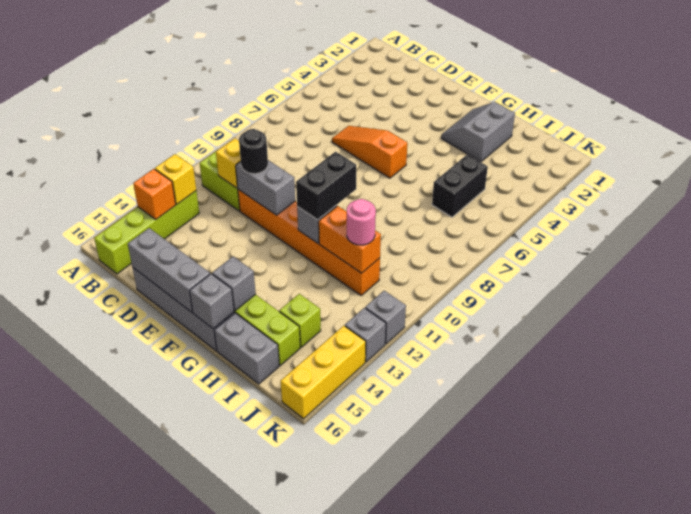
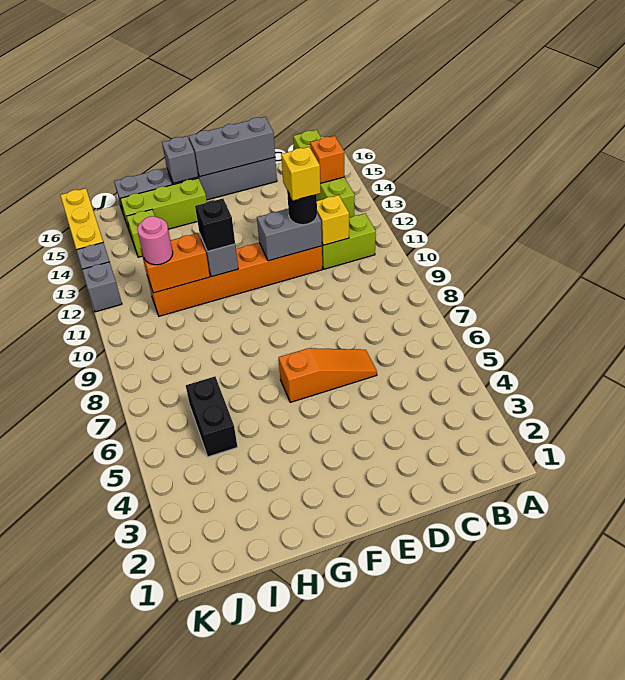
yellow brick B13 level 2 -> yellow brick D11 level 4
grey slope G2:H3 level 1 top H -> none
black brick G10:G11 level 3 -> black brick G11 level 3
grey brick G15 level 2 -> none

